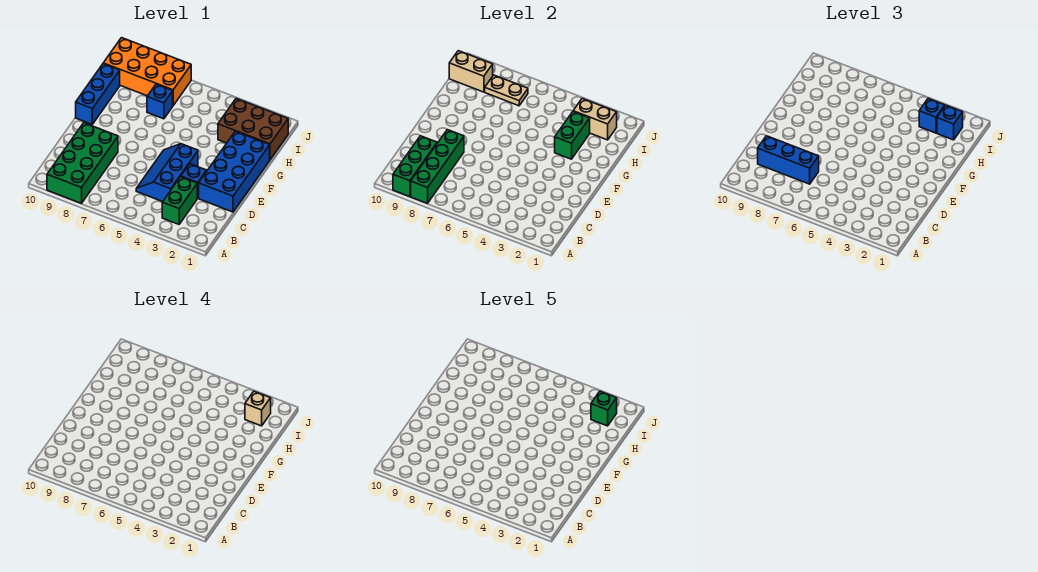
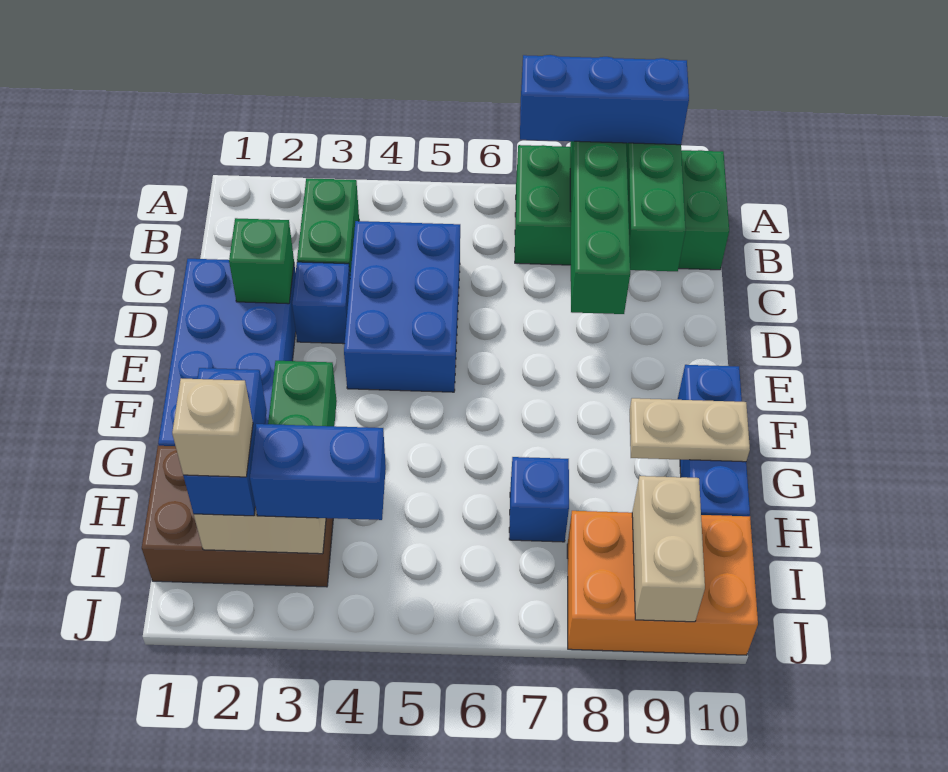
green brick A8:D9 level 1 -> green brick A7:B10 level 1
blue slope C4:E5 level 1 top 4 -> blue brick C4:E5 level 1
blue brick C7:C9 level 3 -> blue brick A7:A9 level 3
blue brick I2 level 3 -> blue brick H2:I2 level 3
green brick I2 level 5 -> green brick D2 level 2
blue brick I3 level 3 -> blue brick I3:I4 level 3
orange brick I7:J10 level 1 -> orange brick I8:J10 level 1
tan plate I7:I8 level 2 -> tan plate G9:G10 level 2
tan brick I9:I10 level 2 -> tan brick I9:J9 level 2

